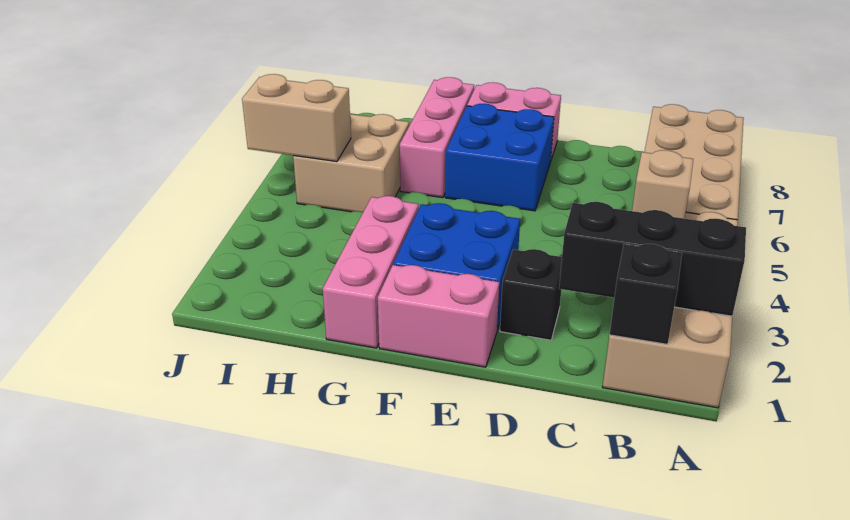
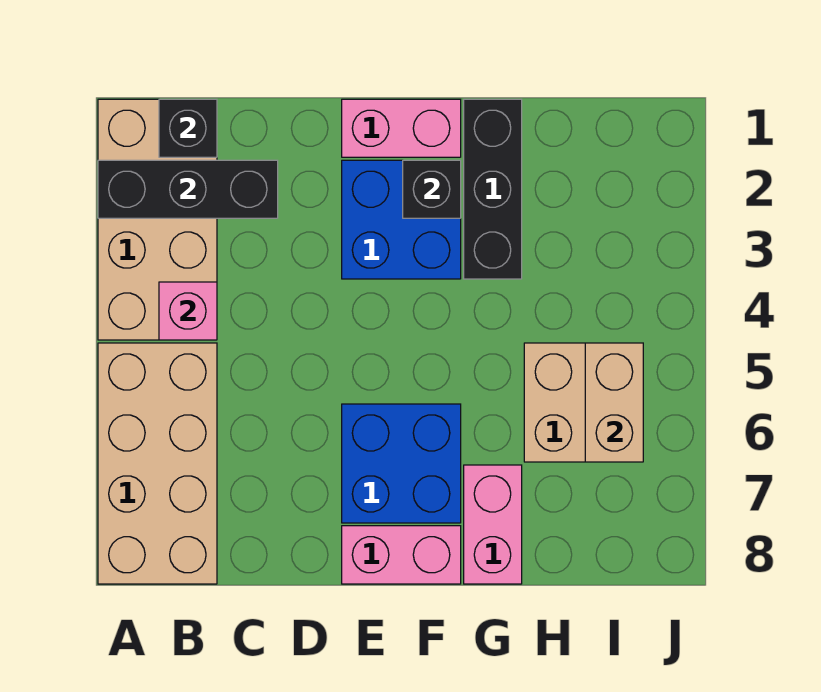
tan brick B4 level 2 -> pink brick B4 level 2
black brick D2 level 1 -> black brick F2 level 2
pink brick G1:G3 level 1 -> black brick G1:G3 level 1
pink brick G6:G8 level 1 -> pink brick G7:G8 level 1
tan brick I5:J5 level 2 -> tan brick I5:I6 level 2

